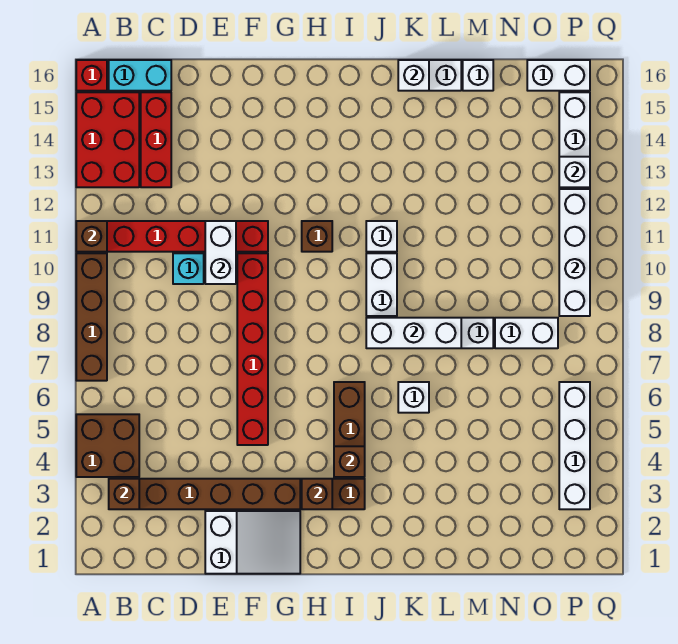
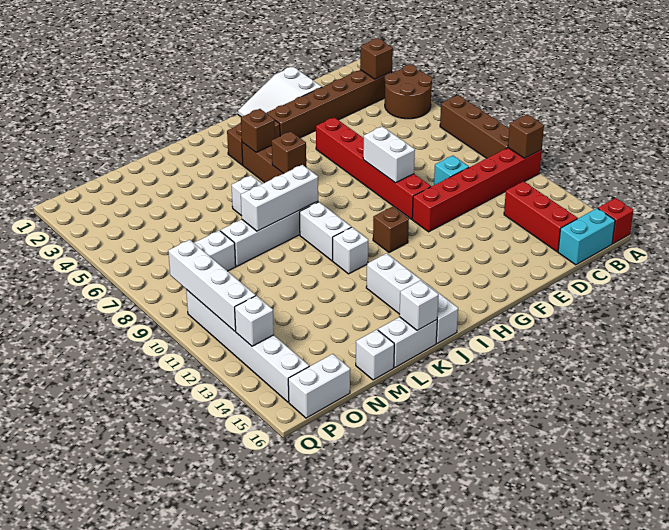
brown brick A4:B5 level 1 -> brown round brick A4:B5 level 1
red brick A13:B15 level 1 -> none
white brick E10:E11 level 2 -> white brick F8:F9 level 2
brown brick H3 level 2 -> brown brick I6 level 2
white brick P3:P6 level 1 -> white brick J13:J16 level 1

